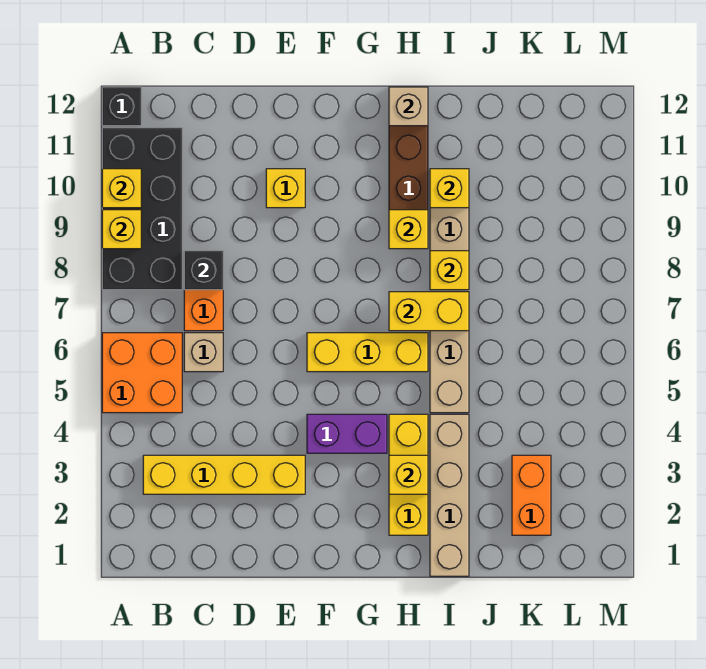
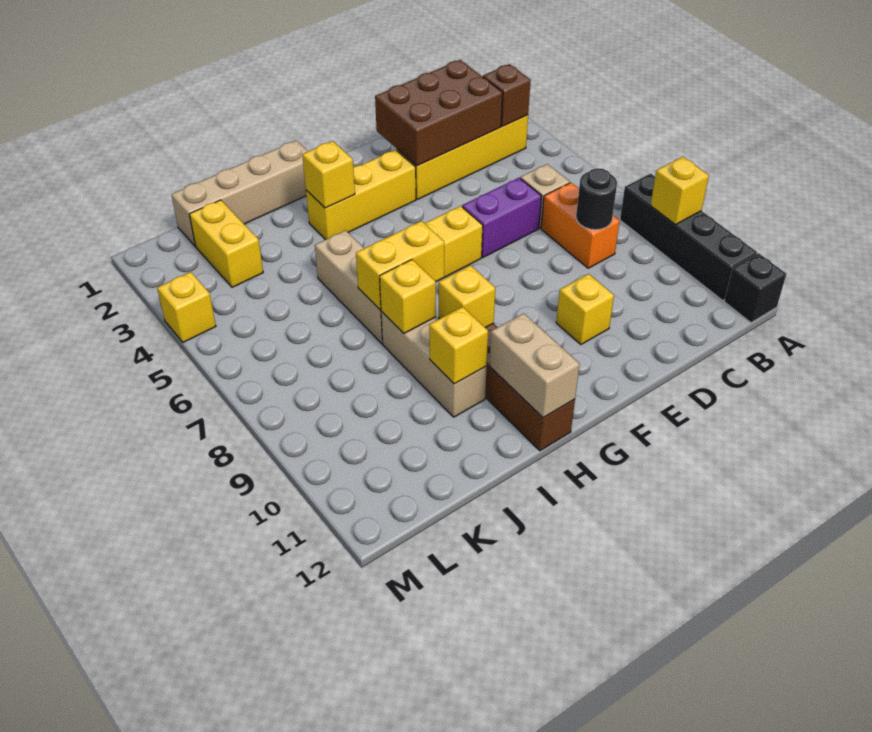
orange brick A5:B6 level 1 -> none
black brick A8:B11 level 1 -> black brick A8:A11 level 1
yellow brick A10 level 2 -> yellow brick M4 level 1
none -> brown brick B3 level 2
none -> brown brick C2:E3 level 2
black brick C8 level 2 -> black round brick C8 level 2
purple brick F4:G4 level 1 -> purple brick D6:E6 level 1
yellow brick H2:H4 level 1 -> yellow brick F3:H3 level 1
tan brick H12 level 2 -> tan brick H11:H12 level 2
tan brick I1:I4 level 1 -> tan brick H1:K1 level 1
orange brick K2:K3 level 1 -> yellow brick K2:K3 level 1

